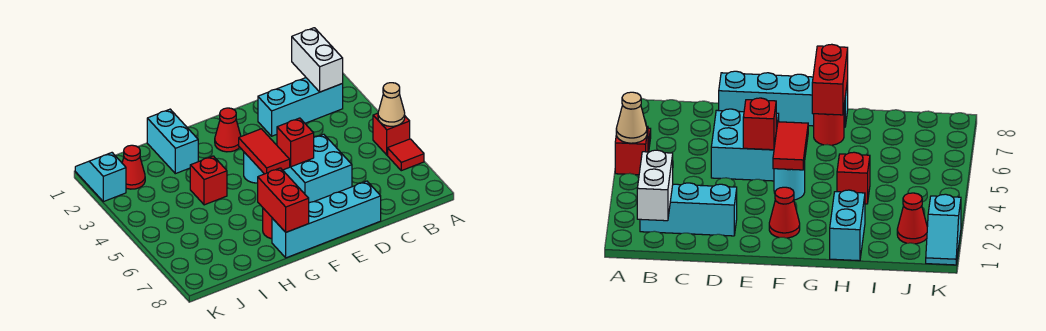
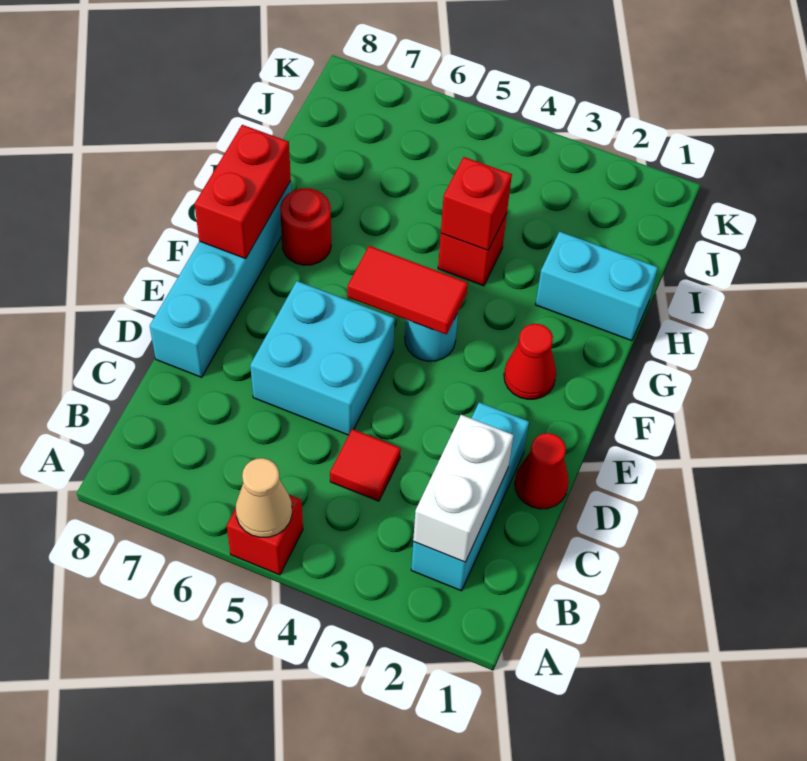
red tile A6 level 1 -> red tile C4 level 1
white brick B1:B2 level 2 -> white brick B2:C2 level 2
red brick E5 level 2 -> red brick H4 level 2
red brick G7:G8 level 2 -> red brick F8:G8 level 2
red cone J2 level 1 -> red cone D1 level 1
cyan slope K1:K2 level 1 top 2 -> none

